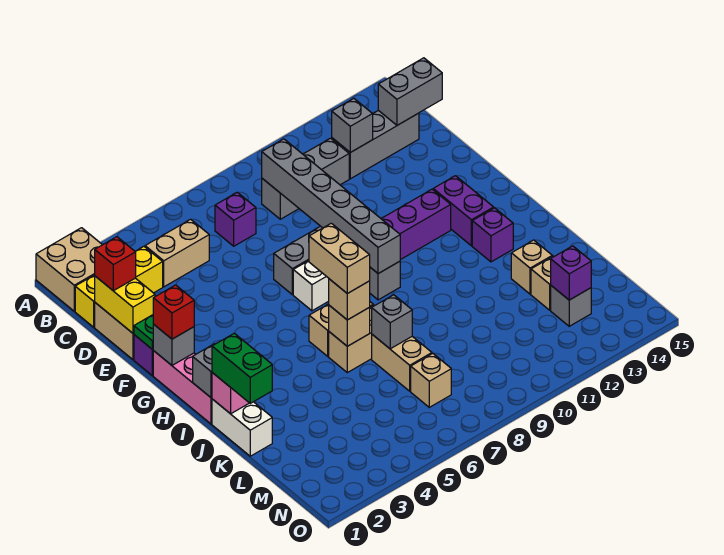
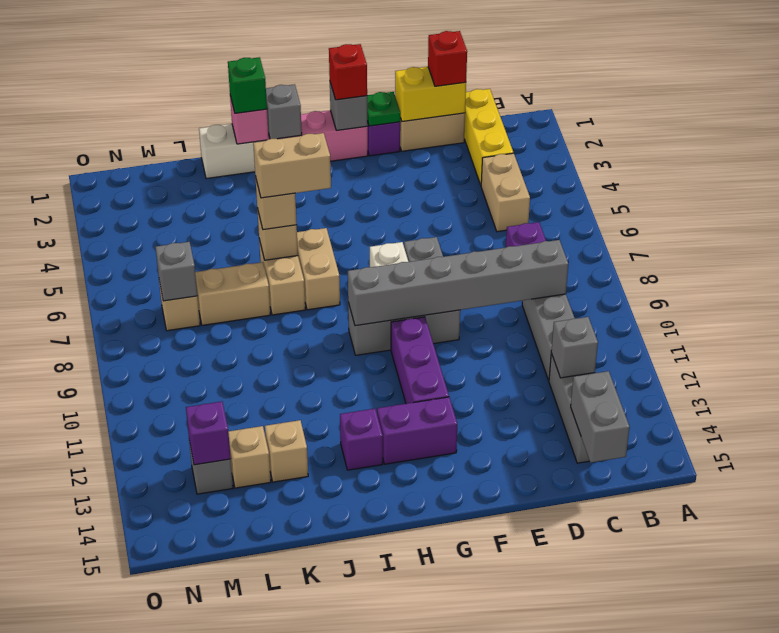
tan brick A1:B2 level 1 -> none
green brick J1:K1 level 3 -> green brick J1 level 3
grey brick K7 level 2 -> grey brick M7 level 2

